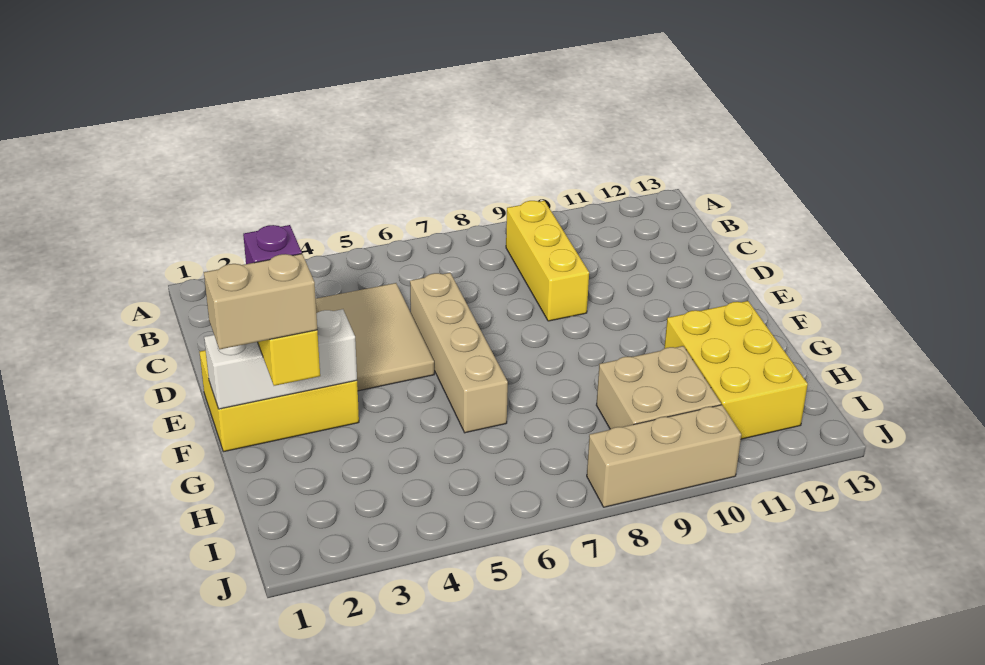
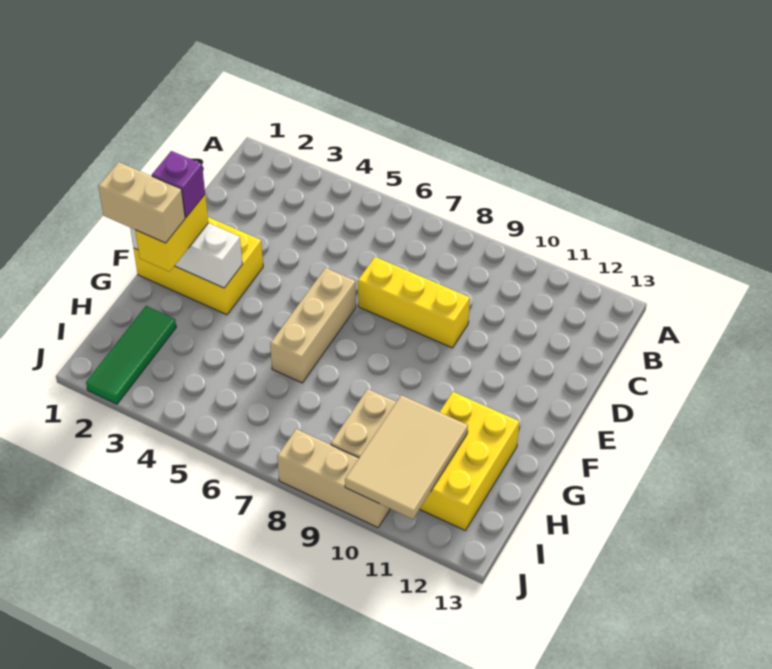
yellow brick B9:D9 level 1 -> yellow brick D7:D9 level 1
tan tile C4:E5 level 1 -> tan tile H10:J11 level 2
tan brick D6:G6 level 1 -> tan brick E6:G6 level 1
none -> green tile H2:J2 level 1

